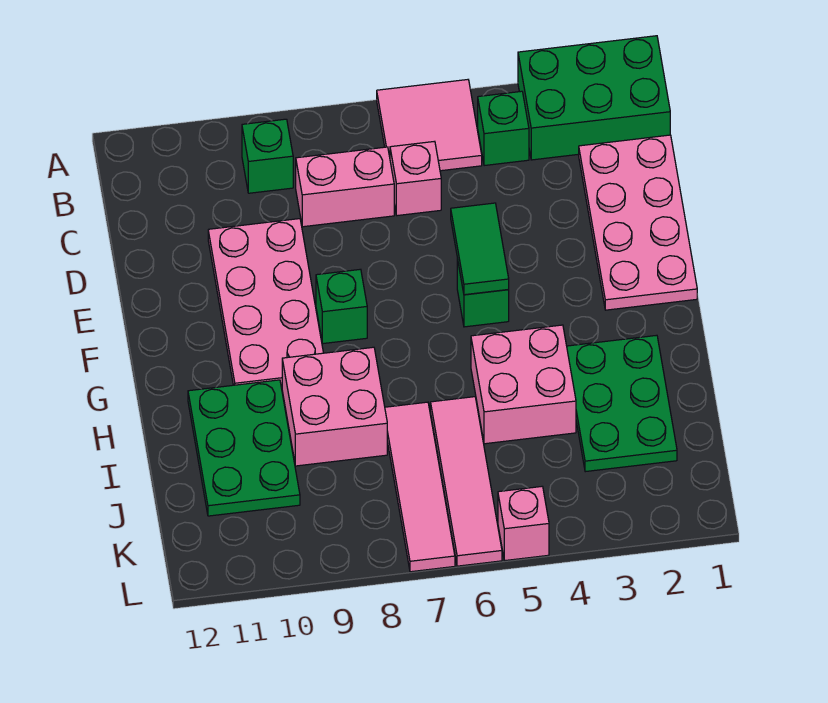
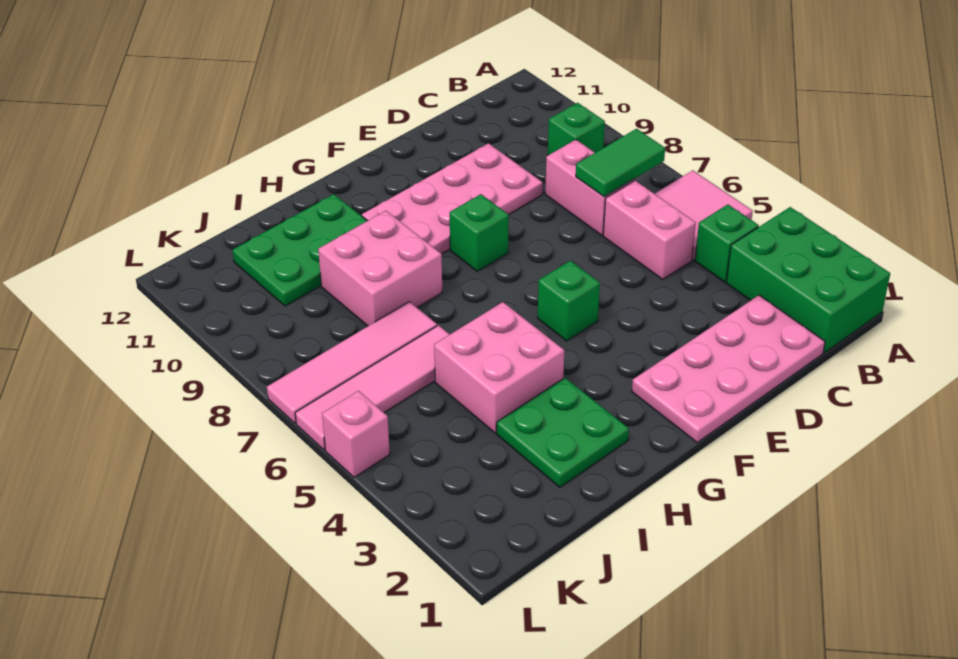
pink brick C6 level 1 -> pink brick C5:C6 level 1
green tile E5:F5 level 2 -> green tile B7:C7 level 2
green plate H2:J3 level 1 -> green plate H2:I3 level 1

